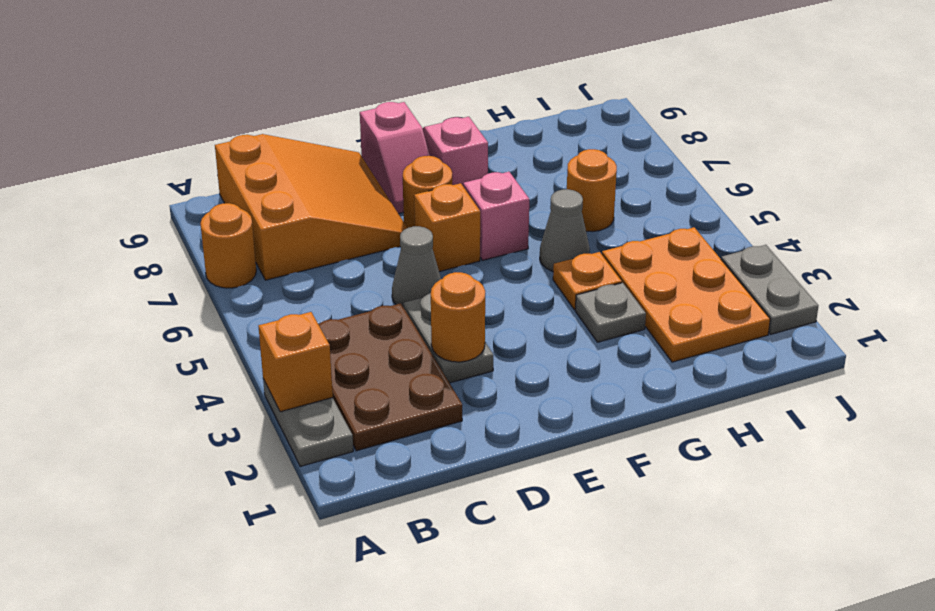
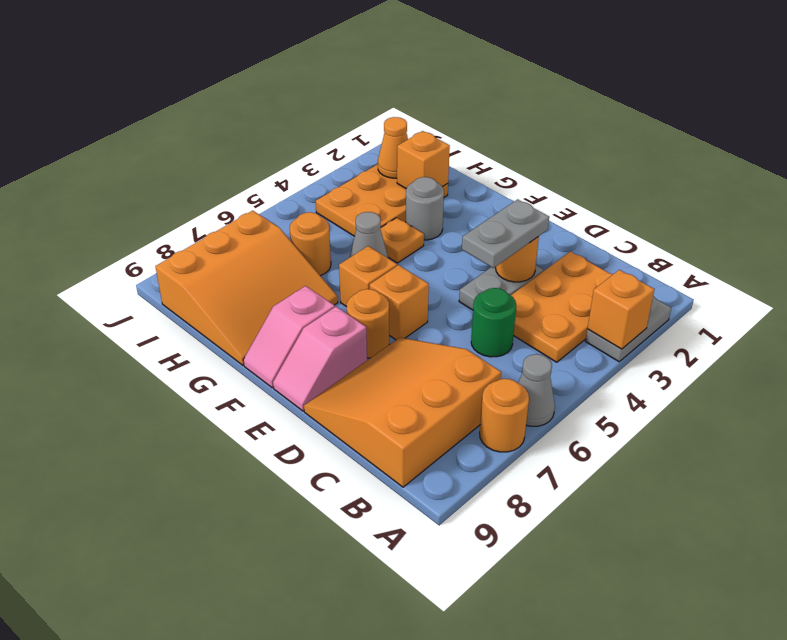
brown plate B2:C4 level 1 -> orange plate B2:C4 level 1
none -> green round brick C5 level 1
grey cone D5 level 1 -> grey cone A6 level 1
pink slope E8:E9 level 1 top 9 -> pink slope E8:E9 level 1 top 8
pink brick F6 level 1 -> orange brick F6 level 1
grey plate G3 level 1 -> grey round brick G3 level 1
none -> orange slope G7:I9 level 1 top I
none -> orange brick H2 level 2
none -> orange cone I2 level 2
grey plate J2:J3 level 1 -> grey plate D3:D4 level 3

